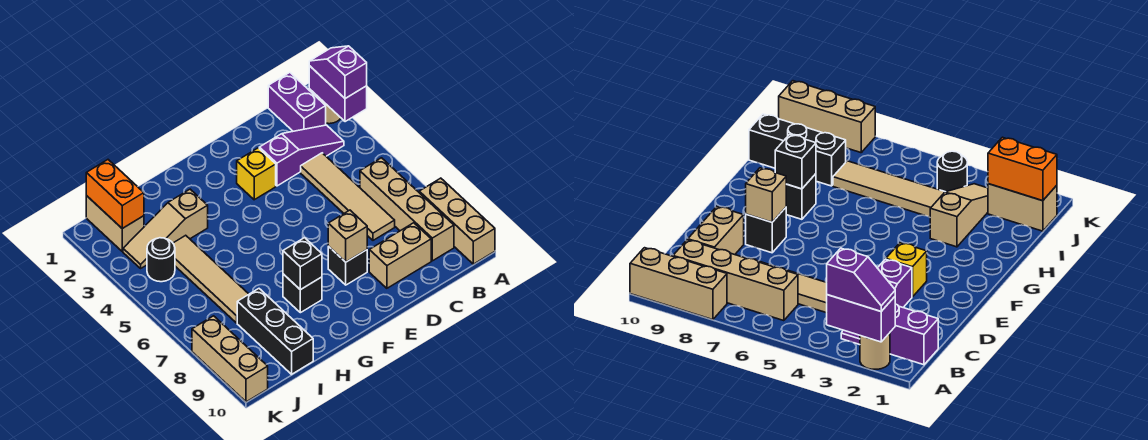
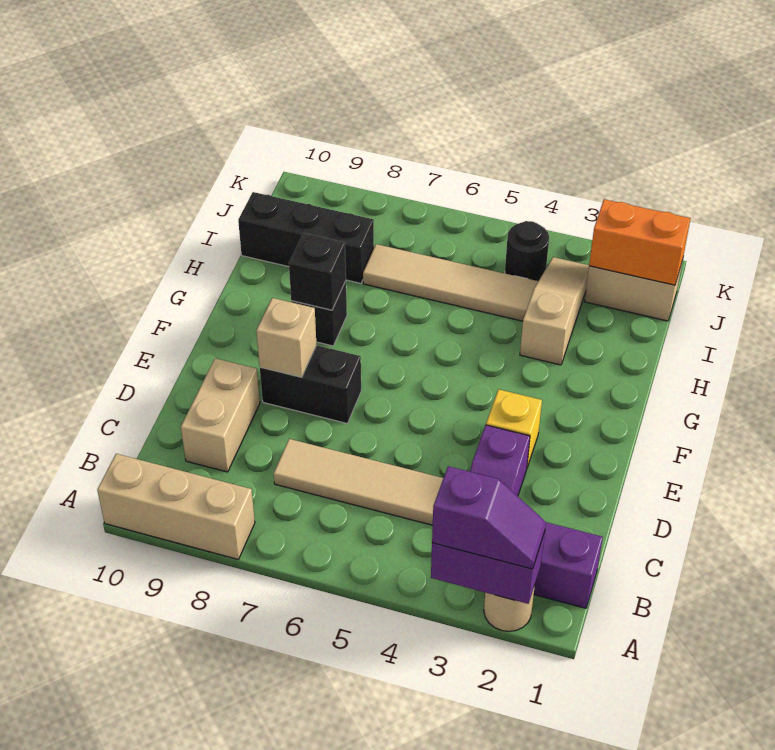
tan brick B6:B9 level 1 -> none
black brick E8 level 1 -> black brick E7:E8 level 1
tan brick K8:K10 level 1 -> none

